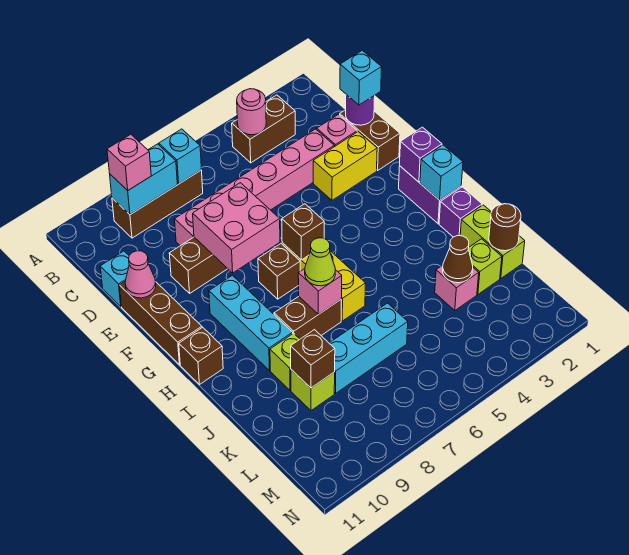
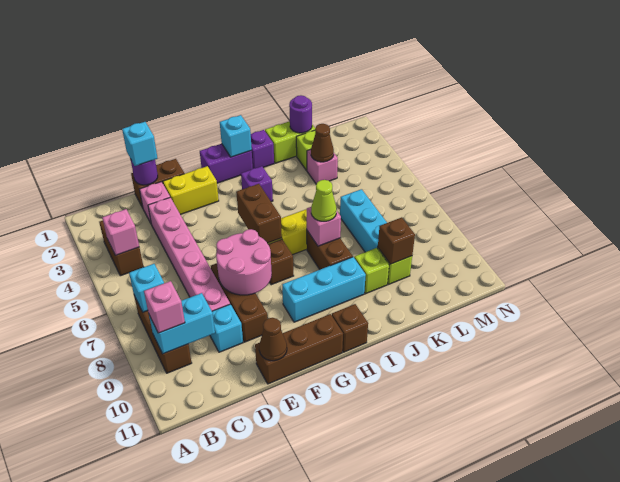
pink round brick B4 level 2 -> pink brick B4 level 2
cyan brick B8:B9 level 2 -> cyan brick B9:C9 level 2
cyan brick D11 level 1 -> cyan brick D9 level 1
yellow brick E2:E3 level 1 -> yellow brick E2:F2 level 1
pink brick E7:F8 level 2 -> pink round brick E7:F8 level 2
pink cone E11 level 2 -> brown cone E11 level 2
purple brick G1 level 2 -> purple brick H3 level 1
brown brick G6 level 2 -> brown brick G5:G6 level 2
brown round brick K1 level 2 -> purple round brick K1 level 2

